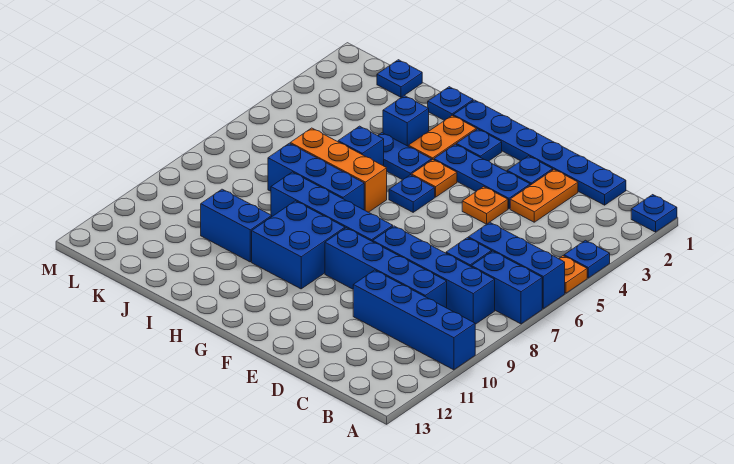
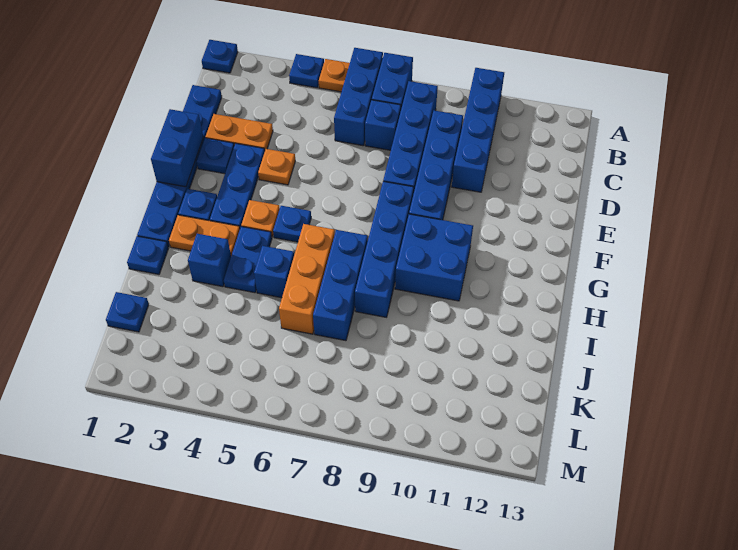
blue brick I10:J10 level 1 -> blue brick E1:F1 level 2

